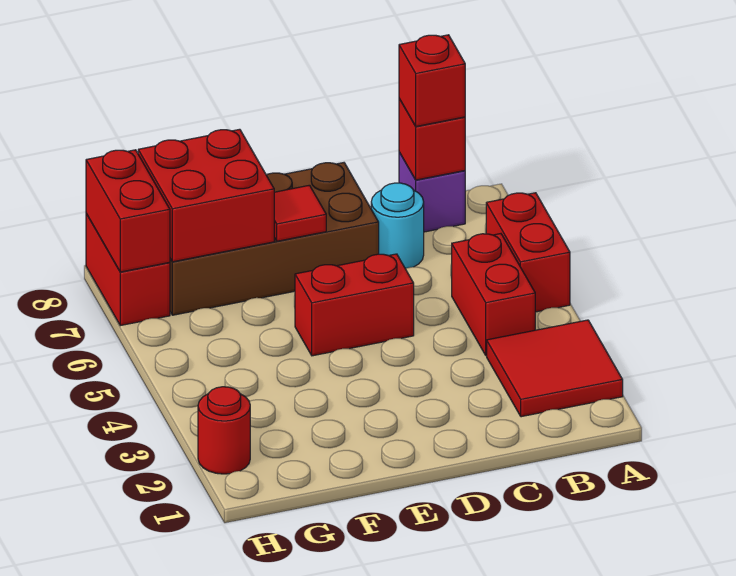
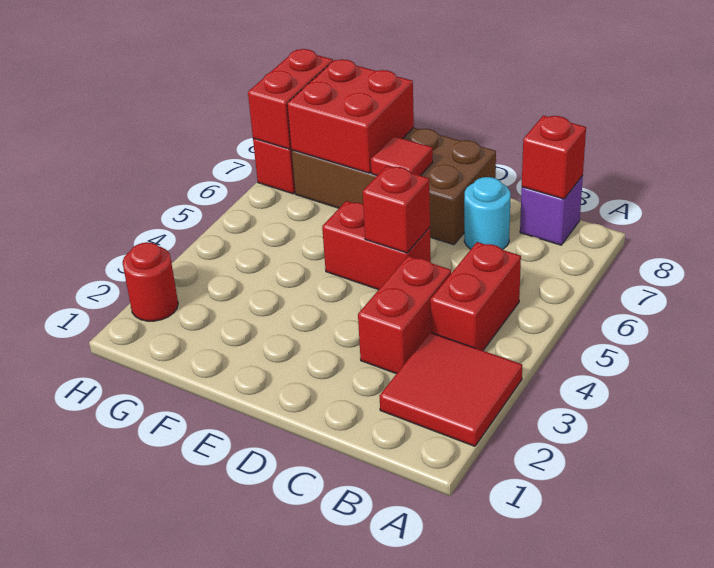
red brick A5:A6 level 1 -> red brick C3:C4 level 1
red brick B8 level 3 -> red brick D5 level 2

